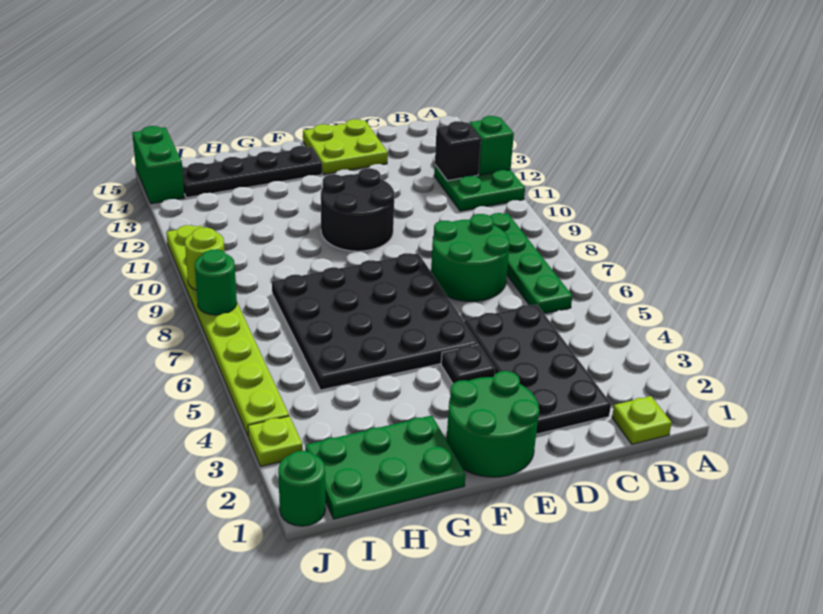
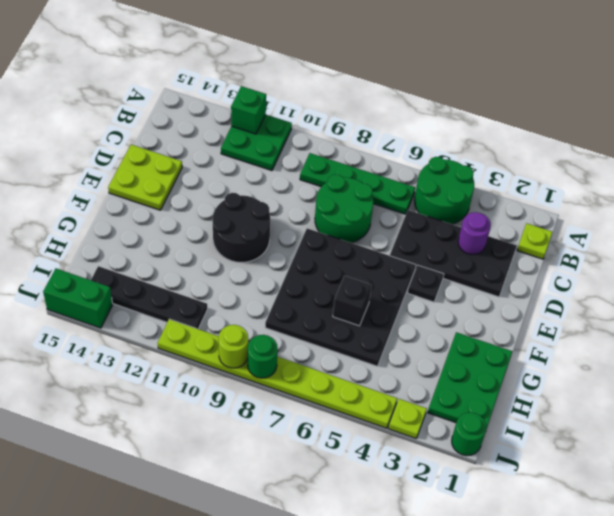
black brick B12 level 2 -> black brick G6 level 2
none -> purple round brick C3 level 2
green round brick E1:F2 level 1 -> green round brick A4:B5 level 1
black plate F14:I14 level 1 -> black plate I11:I14 level 1

